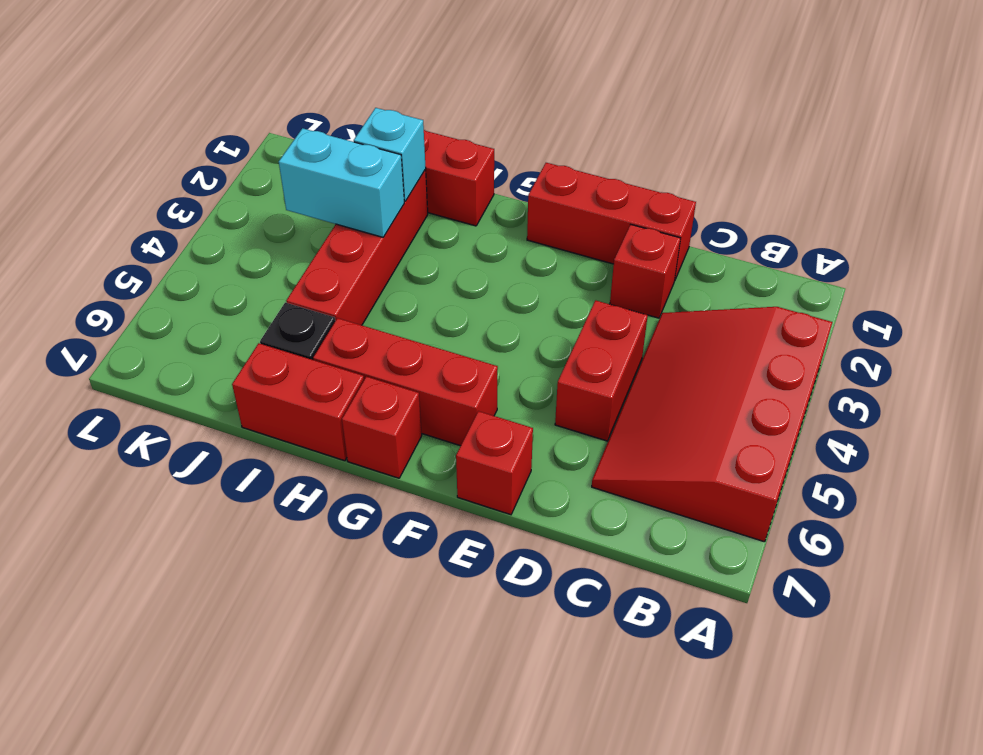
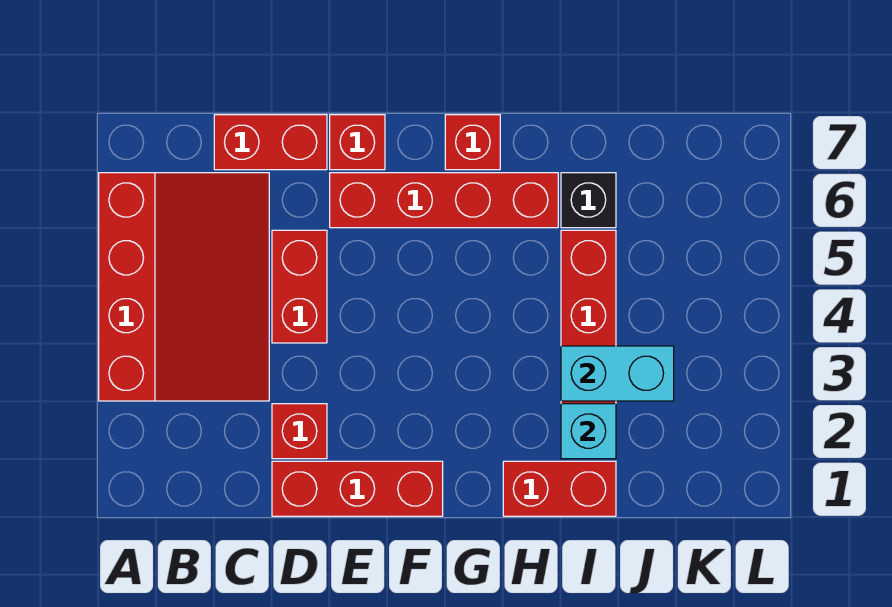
red brick F6:H6 level 1 -> red brick E6:H6 level 1
red brick H7:I7 level 1 -> red brick C7:D7 level 1

